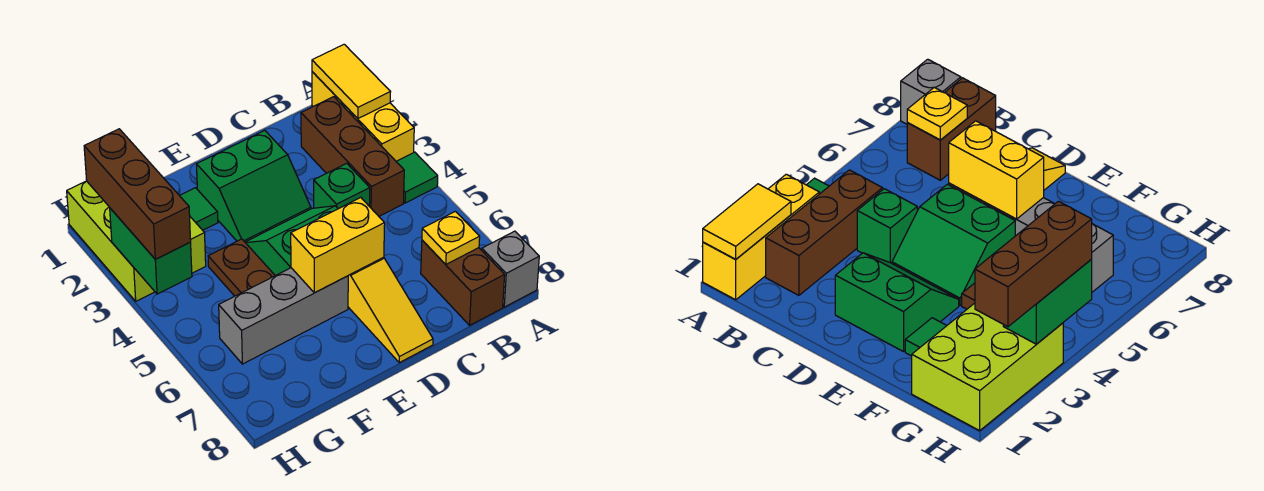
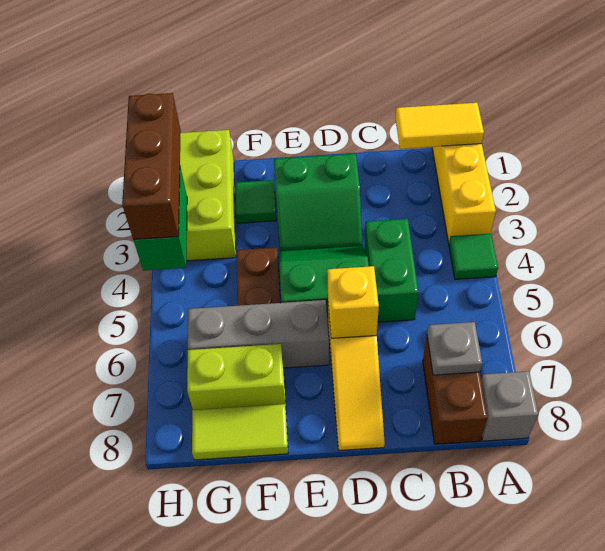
yellow tile A1:A2 level 2 -> yellow tile A1:B1 level 2
brown brick B2:B4 level 1 -> none
yellow plate B7 level 2 -> grey plate B7 level 2
green brick C4 level 1 -> green brick C4:C5 level 1
yellow brick D6:E6 level 2 -> yellow brick D6 level 2
none -> lime brick F7:G7 level 1
none -> lime tile F8:G8 level 1

